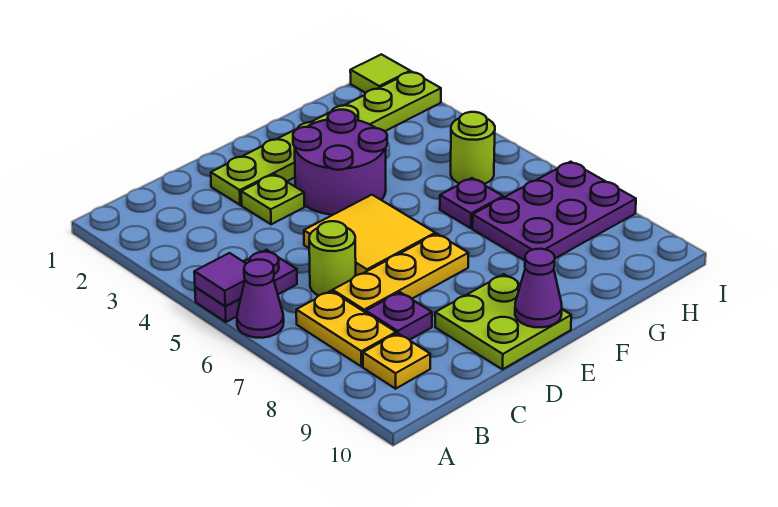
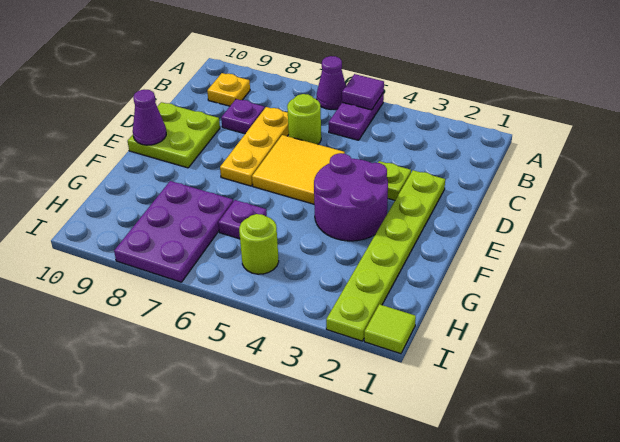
yellow plate B7:B8 level 1 -> none

